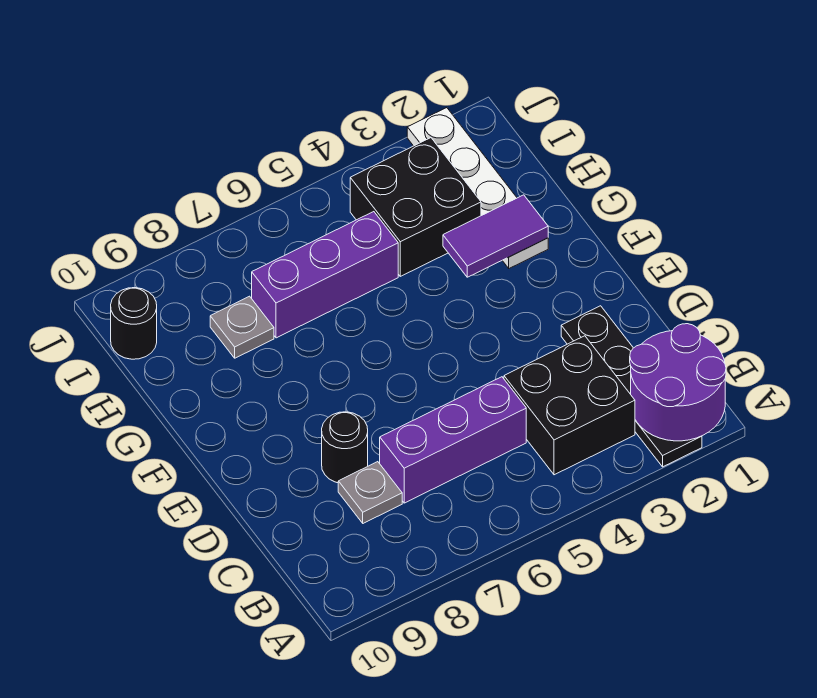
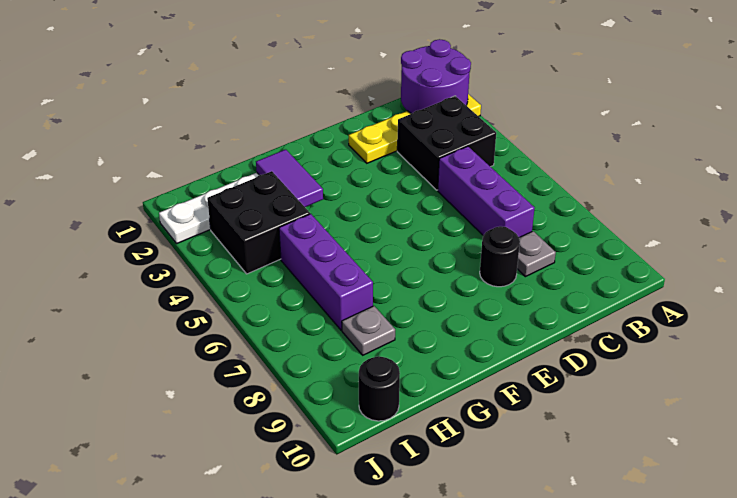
black plate A2:D2 level 1 -> yellow plate A2:D2 level 1

